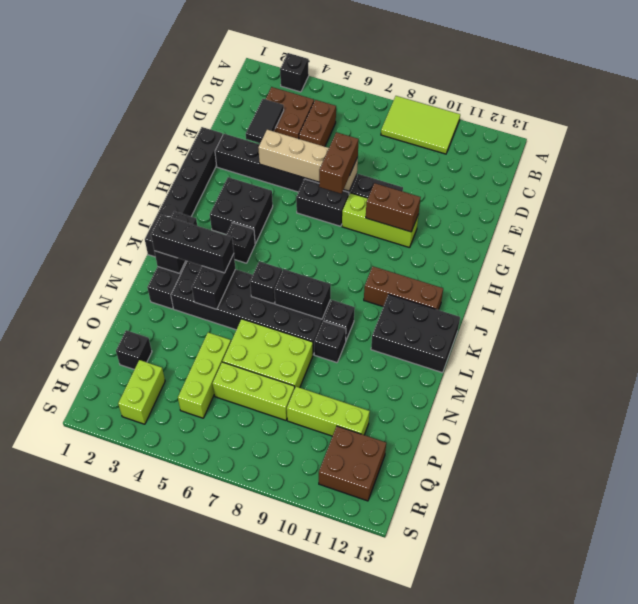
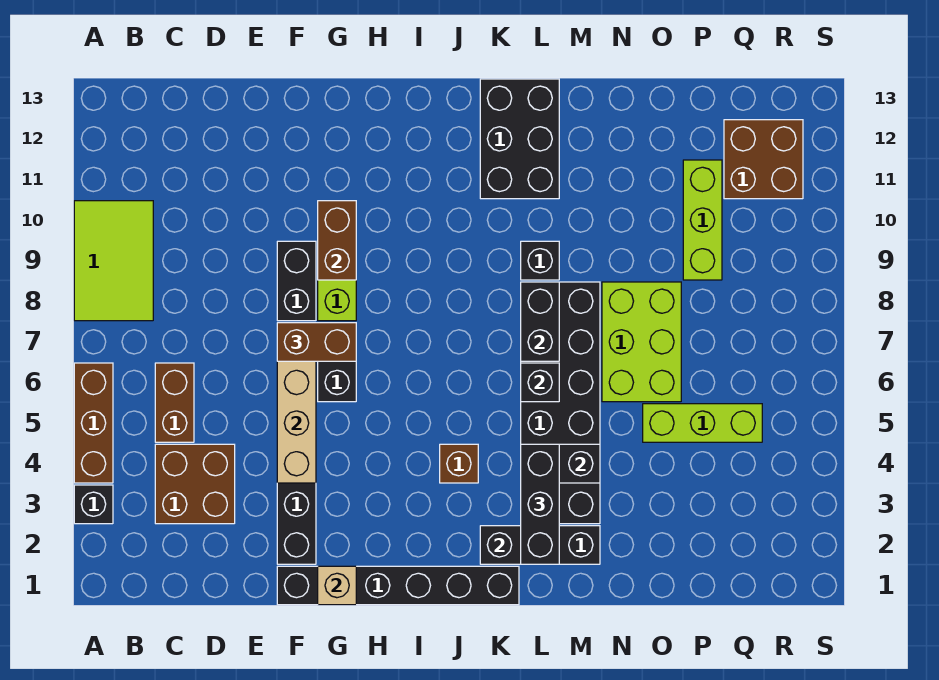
brown brick C5:D5 level 1 -> brown brick C5:C6 level 1
black tile D3:E3 level 2 -> none
none -> tan brick G1 level 2
black brick H3:I4 level 1 -> none
black brick J4 level 1 -> brown brick J4 level 1
brown brick J10:J12 level 1 -> brown brick A4:A6 level 1
black brick M9 level 1 -> none
black brick P2 level 1 -> none
lime brick P6:P8 level 1 -> none
lime brick Q3:R3 level 1 -> none

